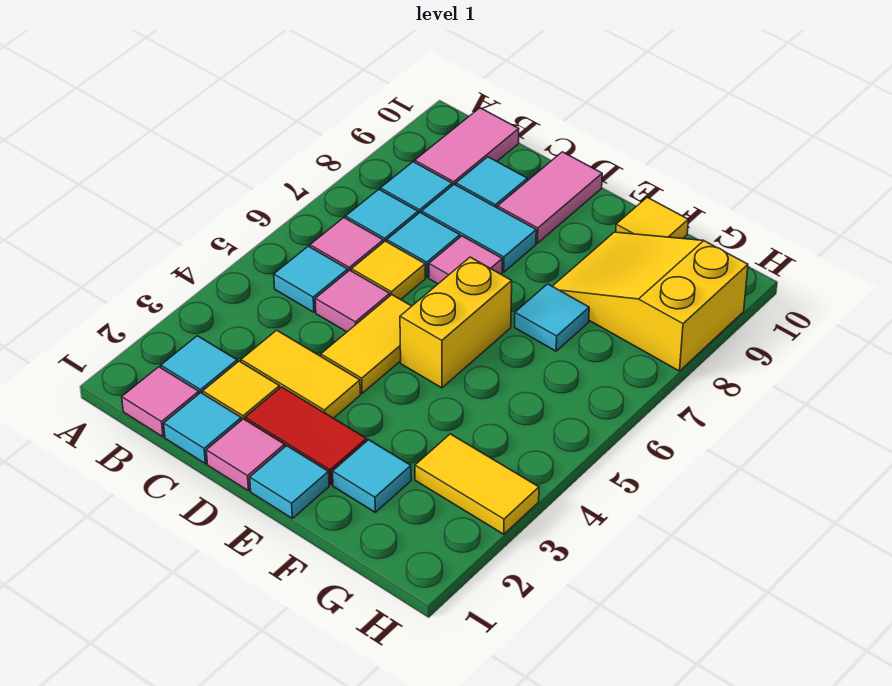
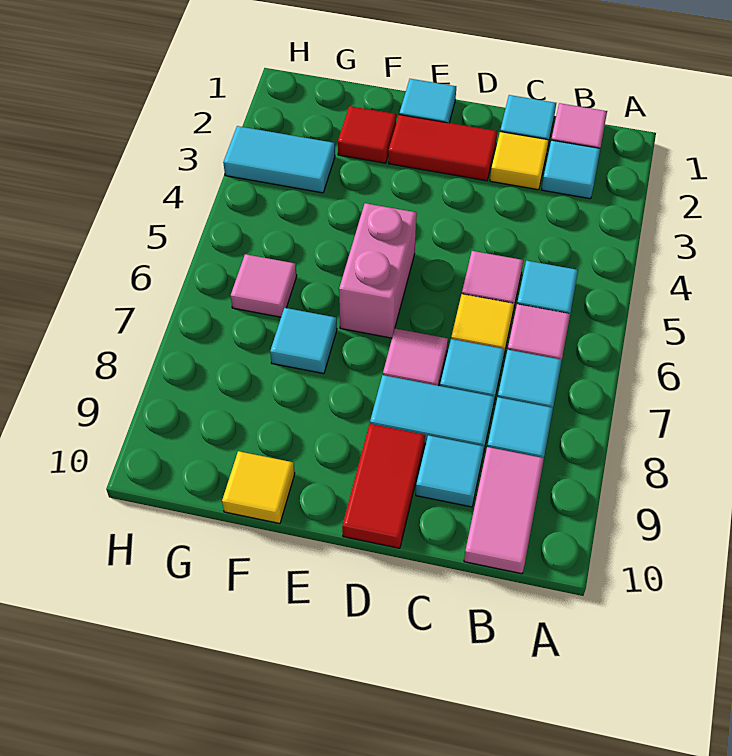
yellow tile C3:D3 level 1 -> none
pink tile D1 level 1 -> pink tile G6 level 1
yellow tile D4:D5 level 1 -> none
pink tile D9:D10 level 1 -> red tile D9:D10 level 1
yellow brick E5:E6 level 1 -> pink brick E5:E6 level 1
cyan tile F2 level 1 -> red tile F2 level 1
yellow slope F8:H9 level 1 top H -> none
yellow tile G3:H3 level 1 -> cyan tile G3:H3 level 1

